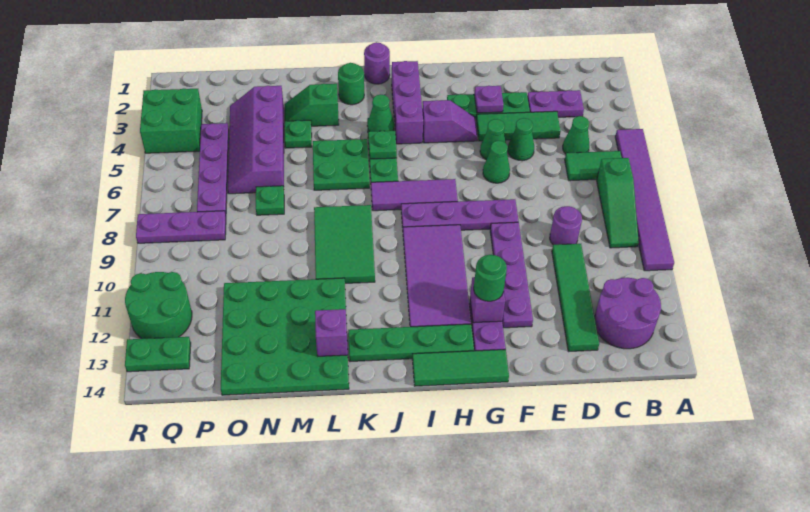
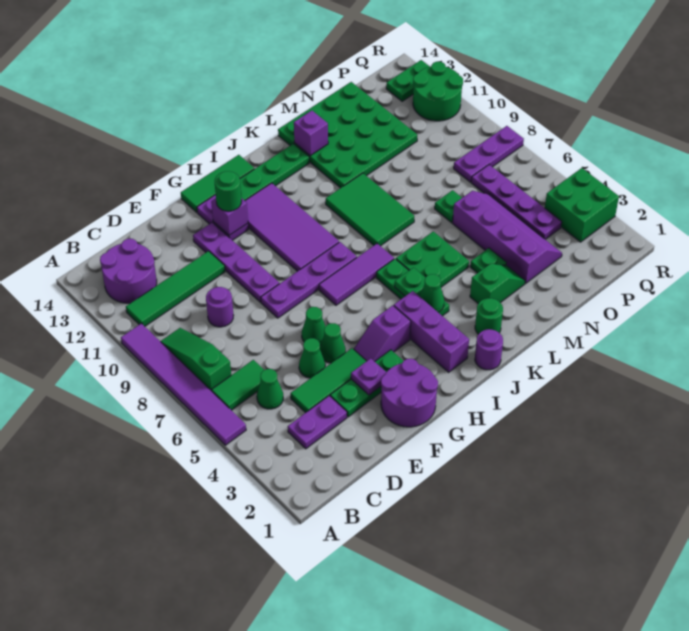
green tile D10:D13 level 1 -> green tile B11:E11 level 1
none -> purple round brick F1:G2 level 1

